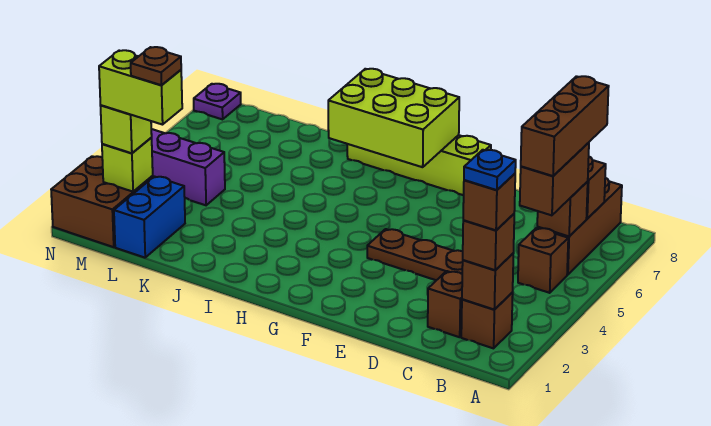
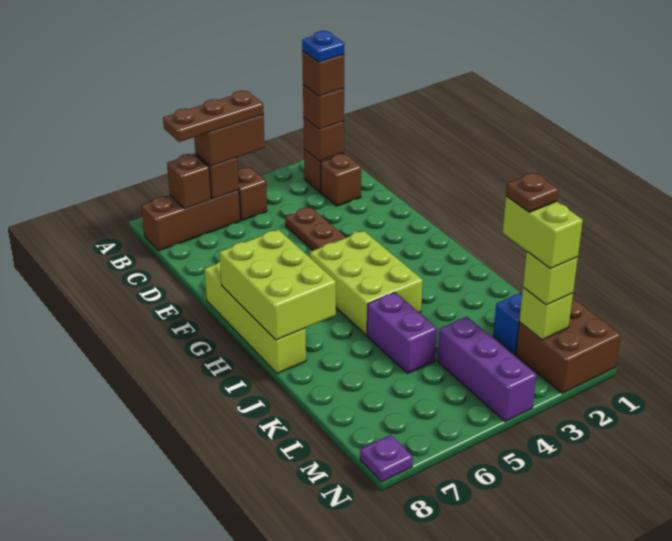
brown brick B5:B7 level 4 -> brown plate B5:B7 level 4
none -> lime brick G4:I5 level 1
none -> purple brick J5:K5 level 1

